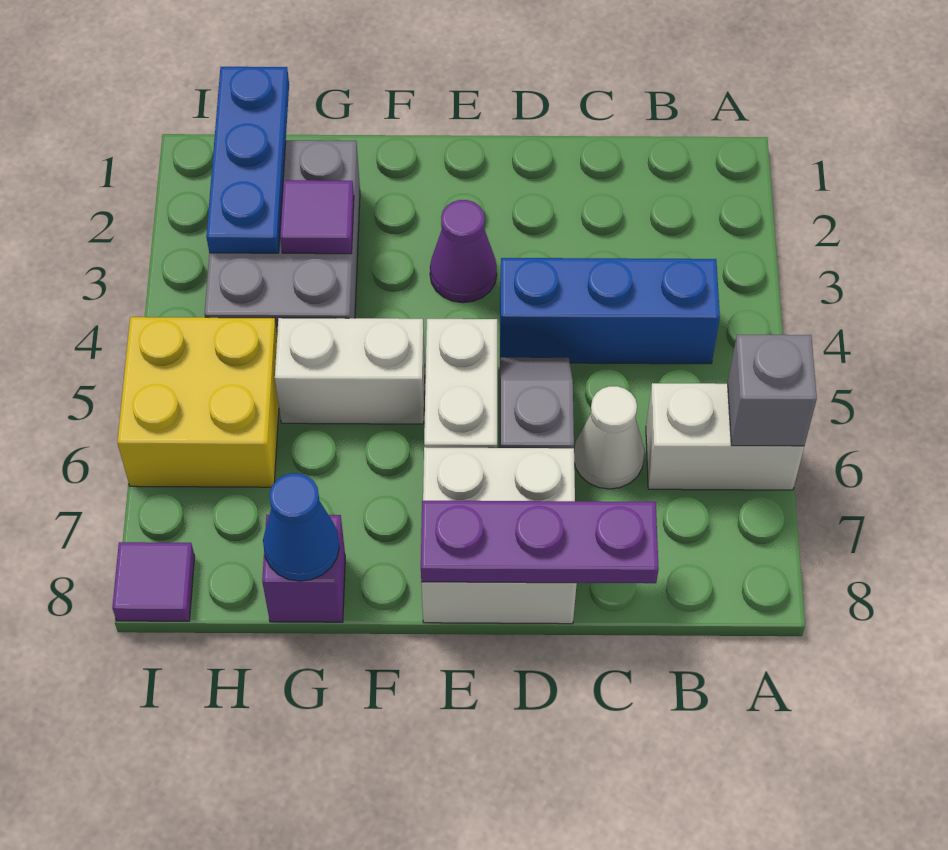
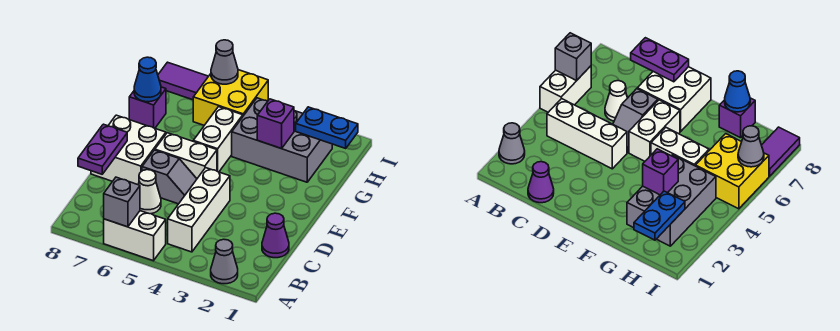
none -> grey cone A2 level 1
white brick A6:B6 level 1 -> white brick A5:A6 level 1
blue brick B4:D4 level 1 -> white brick B4:D4 level 1
purple plate C8:E8 level 2 -> purple plate C8:D8 level 2
purple cone E3 level 1 -> purple cone C1 level 1
purple tile G3 level 2 -> purple brick G3 level 2
blue plate H1:H3 level 2 -> blue plate H1:H2 level 2
none -> grey cone I6 level 2
purple tile I8 level 1 -> purple tile I7:I8 level 1

